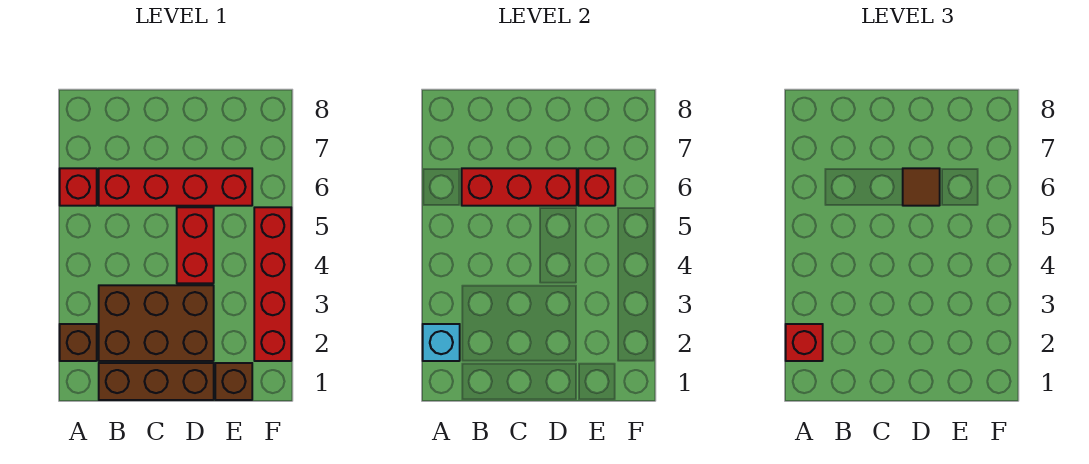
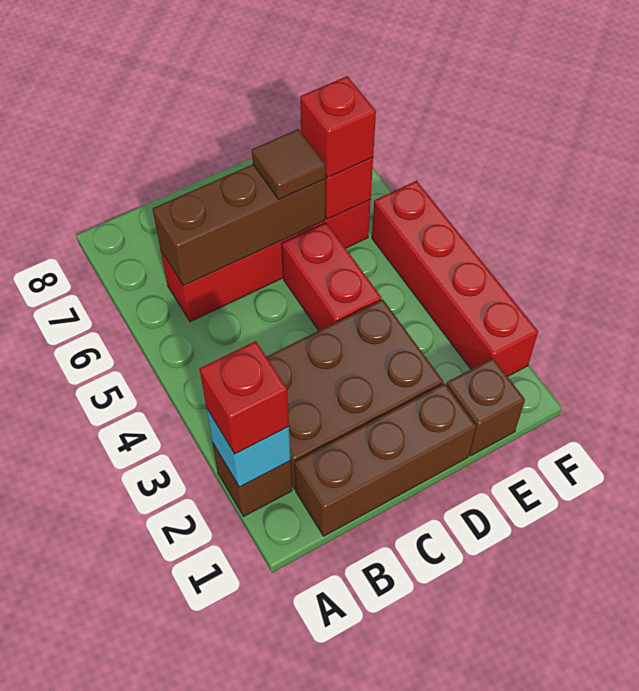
red brick A6 level 1 -> red brick E6 level 3
red brick B6:D6 level 2 -> brown brick B6:D6 level 2

